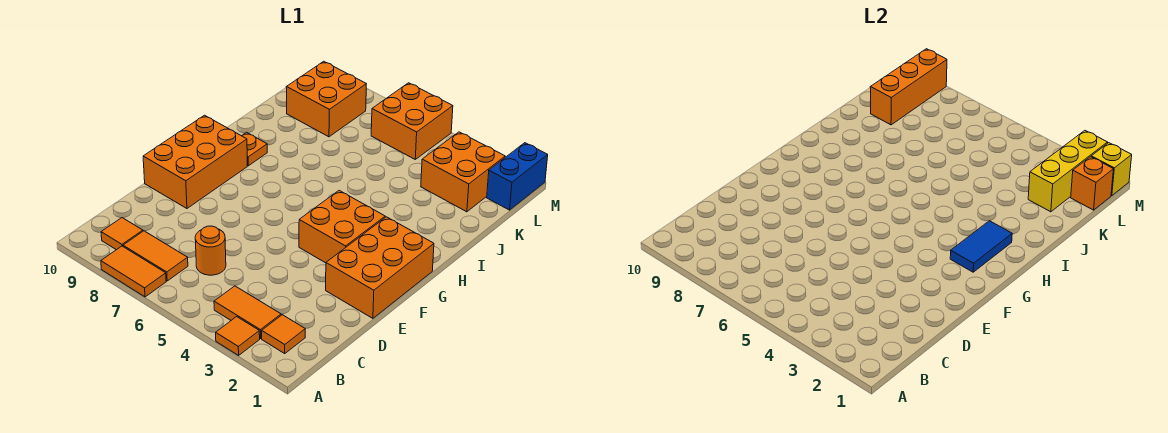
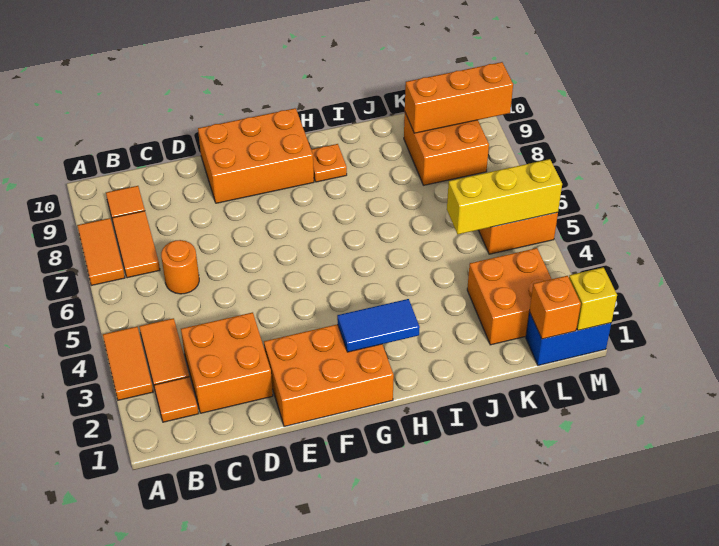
orange tile A3 level 1 -> orange tile A3:A4 level 1
orange brick F3:G4 level 1 -> orange brick C2:D3 level 1
yellow brick K2:M2 level 2 -> yellow brick K5:M5 level 2

